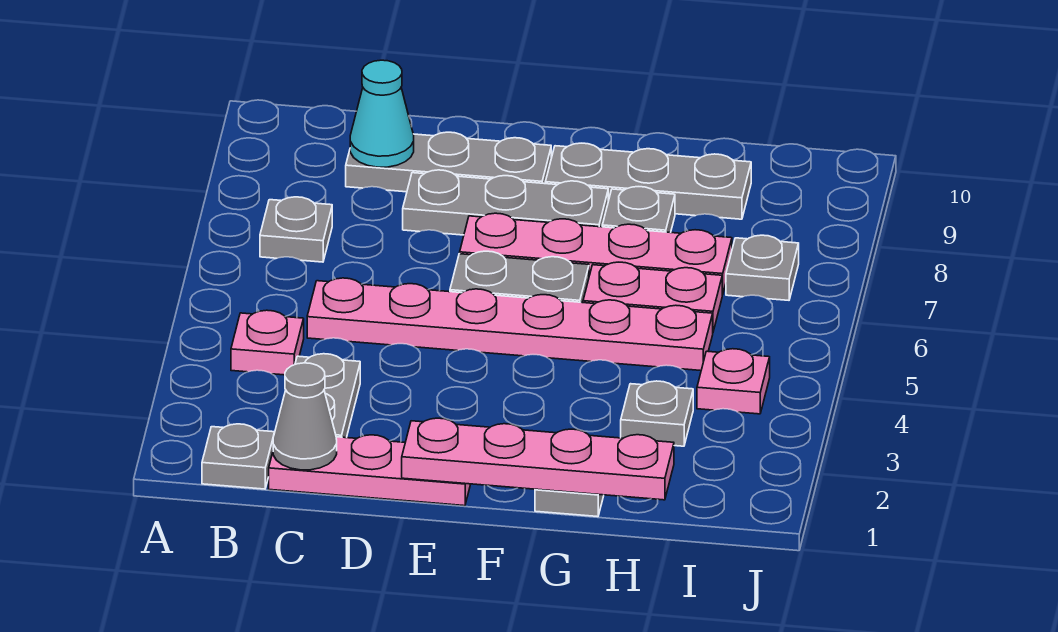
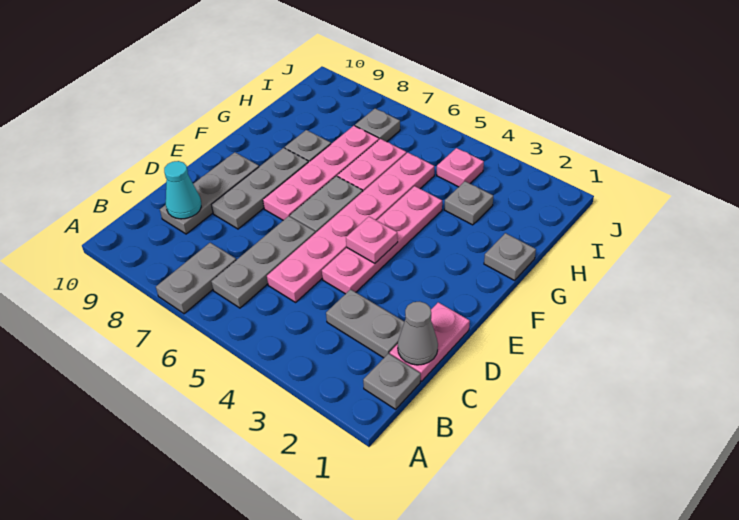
pink plate B4 level 1 -> pink plate E4 level 2
grey plate B7 level 1 -> grey plate A7:B7 level 1
pink plate C1:E1 level 1 -> pink plate C1:D1 level 1
pink plate E1:H1 level 2 -> pink plate D4:G4 level 1
grey plate F9:H9 level 1 -> grey plate B6:D6 level 1

